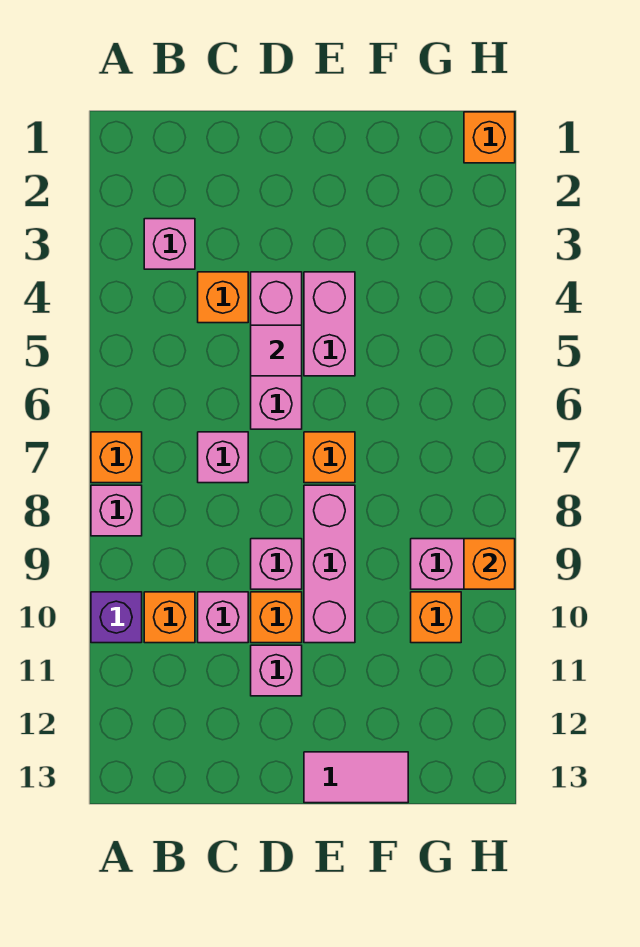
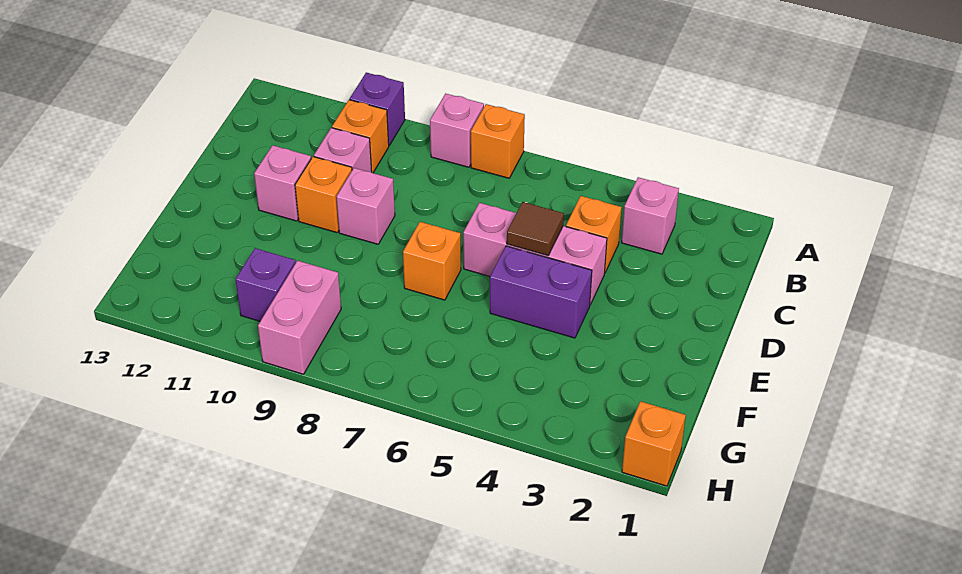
pink brick C7 level 1 -> none
pink tile D5 level 2 -> brown tile D5 level 2
pink brick E4:E5 level 1 -> purple brick E4:E5 level 1
pink brick E8:E10 level 1 -> none
pink tile E13:F13 level 1 -> none
orange brick G10 level 1 -> purple brick G10 level 1
orange brick H9 level 2 -> none

